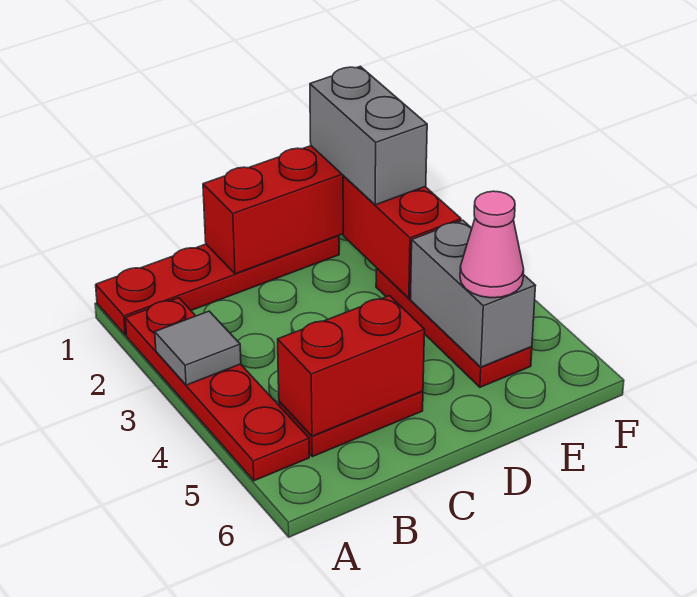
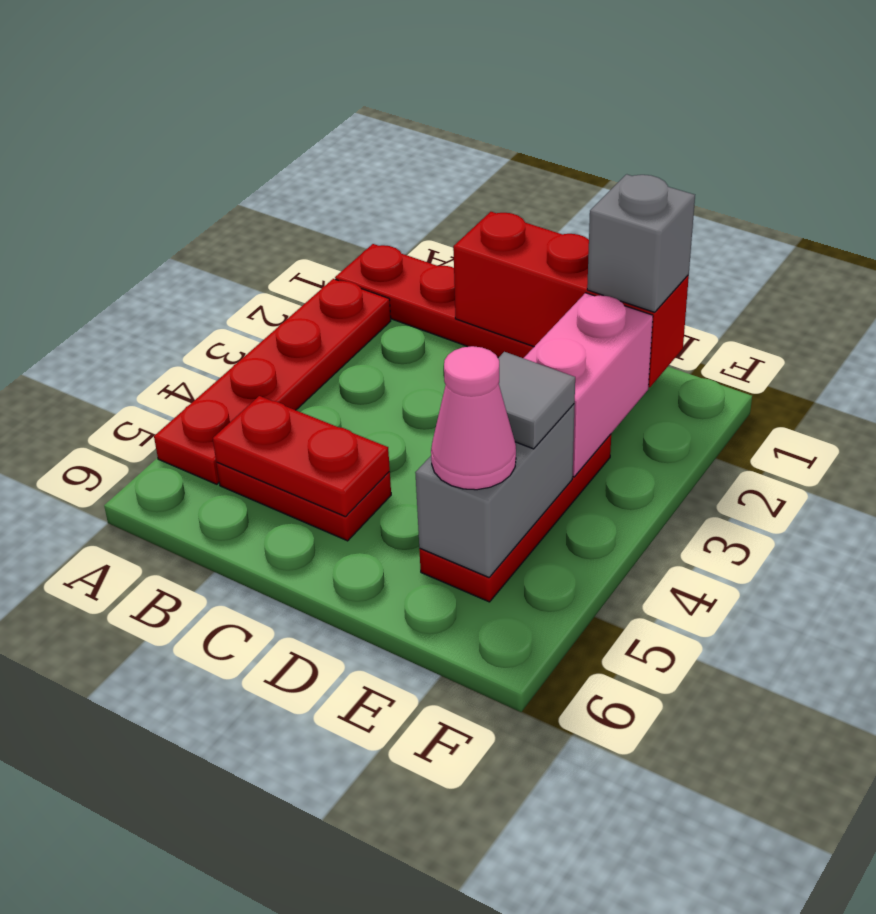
grey tile A3 level 2 -> grey tile E4 level 3
red brick B5:C5 level 2 -> red plate B5:C5 level 2
grey brick E1:E2 level 3 -> grey brick E1 level 3
red brick E2:E3 level 2 -> pink brick E2:E3 level 2

